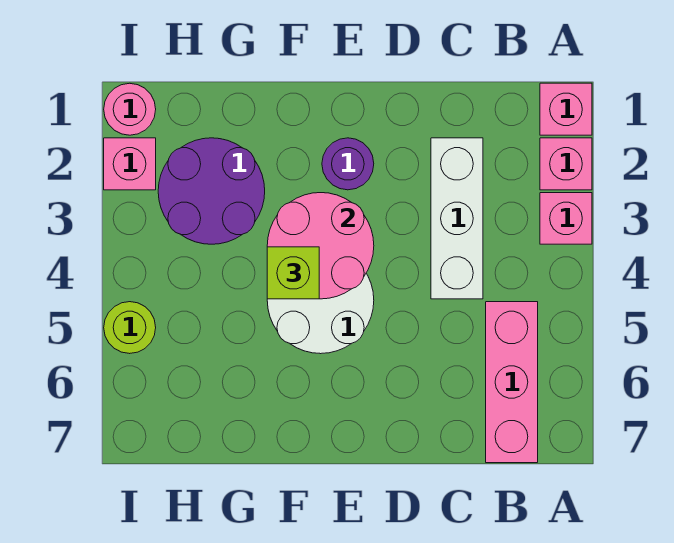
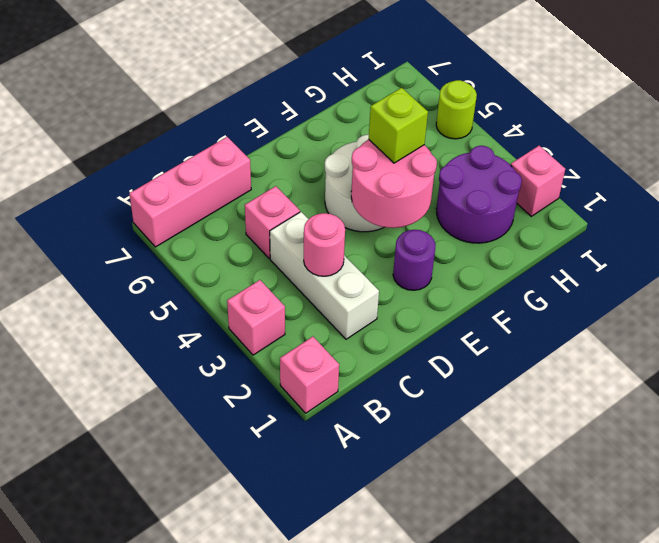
pink brick A2 level 1 -> pink brick C5 level 1
pink brick B5:B7 level 1 -> pink brick A7:C7 level 1
pink round brick I1 level 1 -> pink round brick C3 level 2

